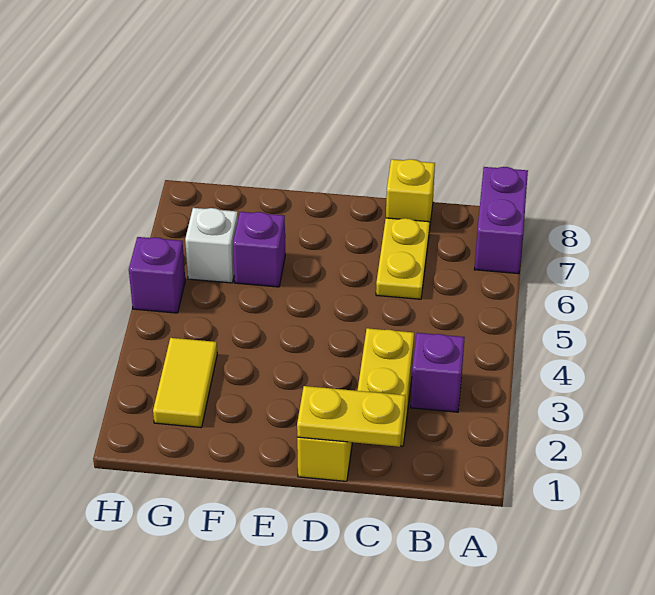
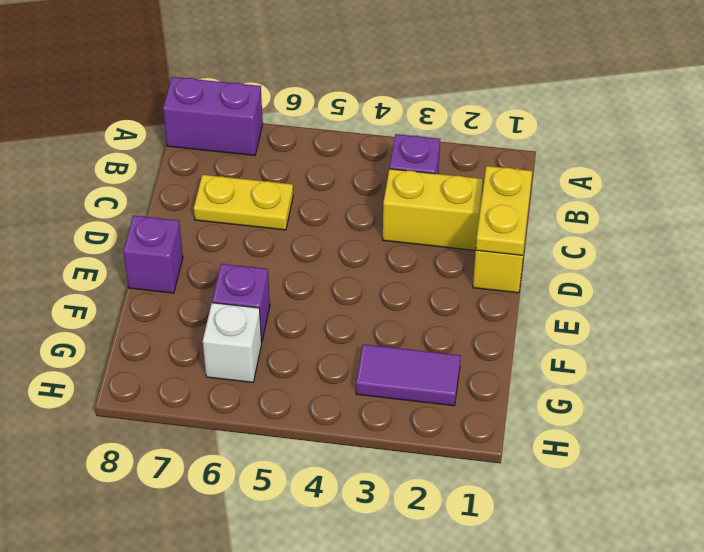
yellow brick C8 level 1 -> none
yellow tile G2:G3 level 1 -> purple tile G2:G3 level 1
purple brick H5 level 1 -> purple brick E8 level 1

